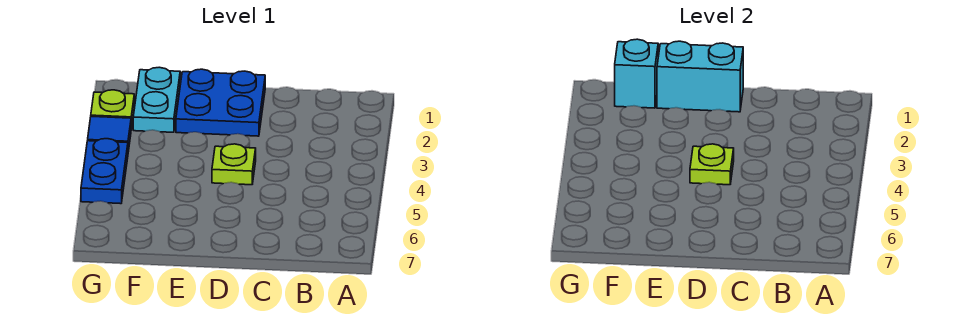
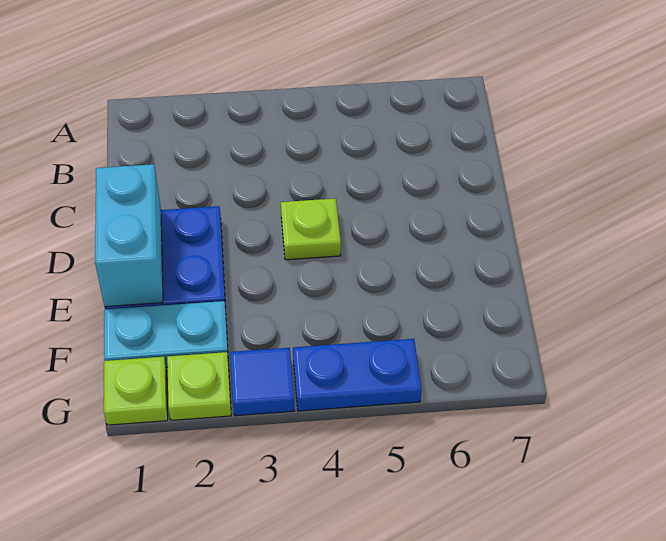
lime plate D4 level 2 -> lime plate G1 level 1
cyan brick F1 level 2 -> none

